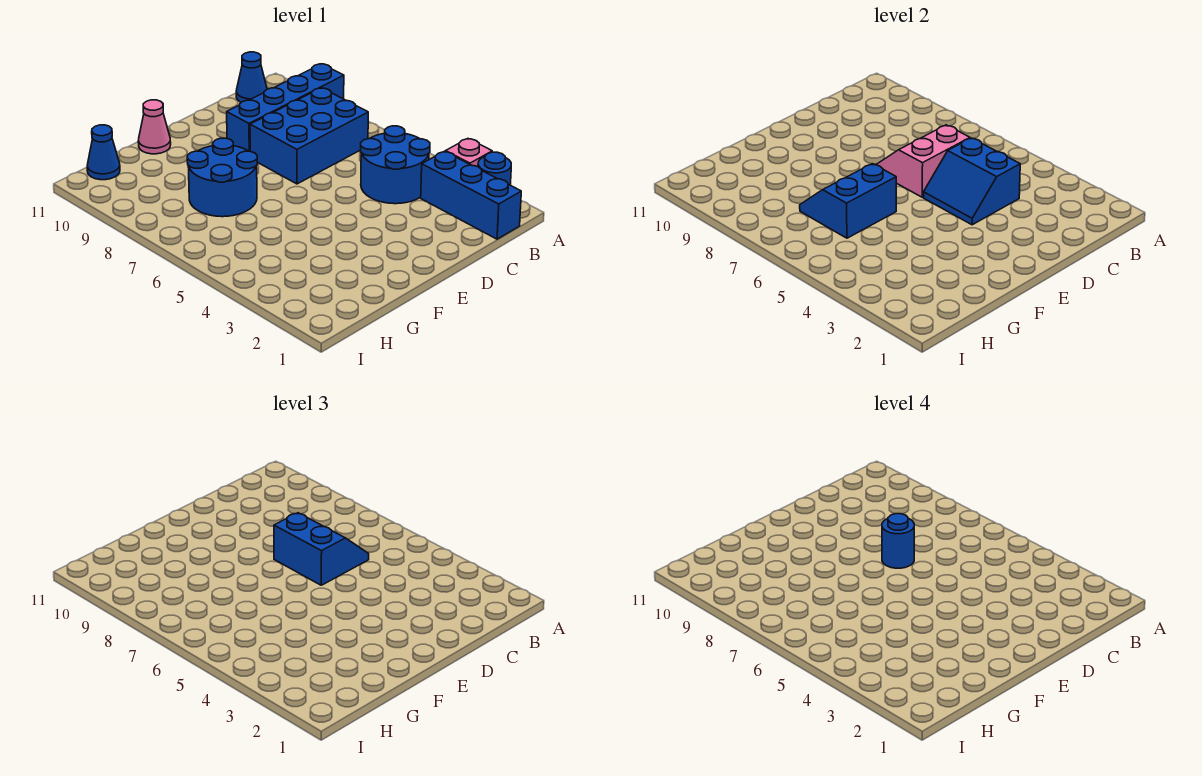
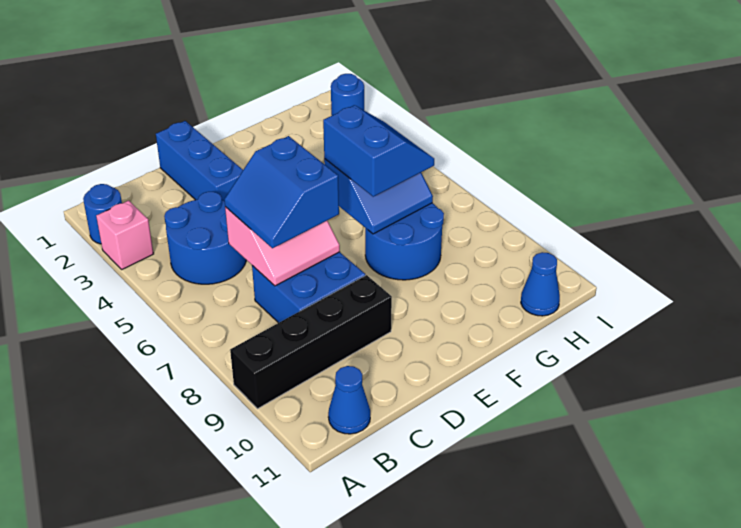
blue brick A9:D9 level 1 -> black brick A9:D9 level 1
blue brick B1:B3 level 1 -> blue brick D1:D3 level 1
blue brick B7:D8 level 1 -> blue brick C7:D8 level 1
blue slope C4:D5 level 2 top C -> blue slope F6:G7 level 3 top F
blue round brick D7 level 4 -> blue round brick I2 level 1
pink cone F11 level 1 -> none

